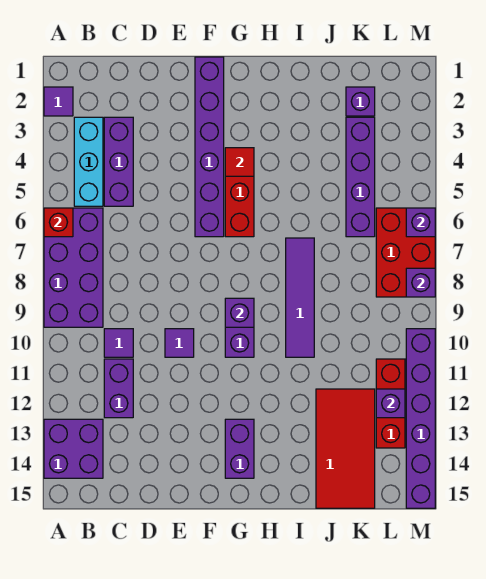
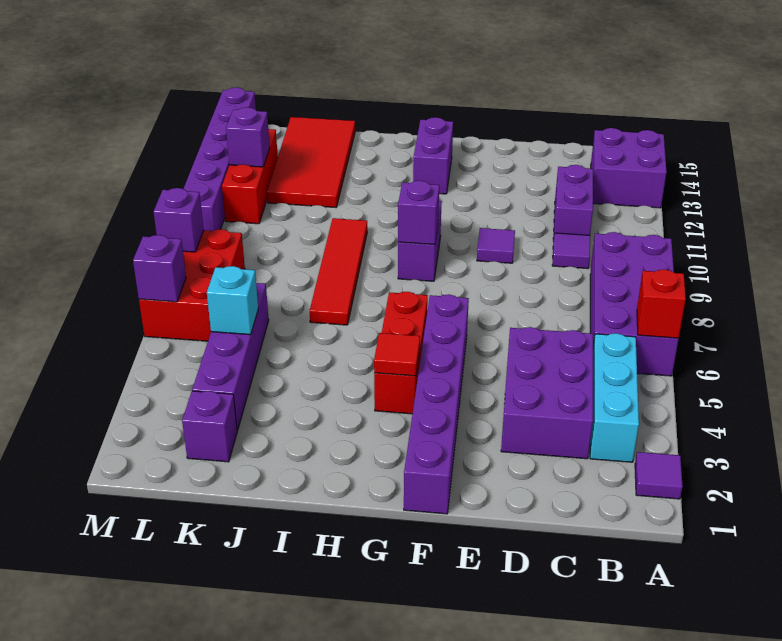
purple brick C3:C5 level 1 -> purple brick C3:D5 level 1
purple tile I7:I10 level 1 -> red tile I7:I10 level 1
none -> cyan brick K5 level 2

